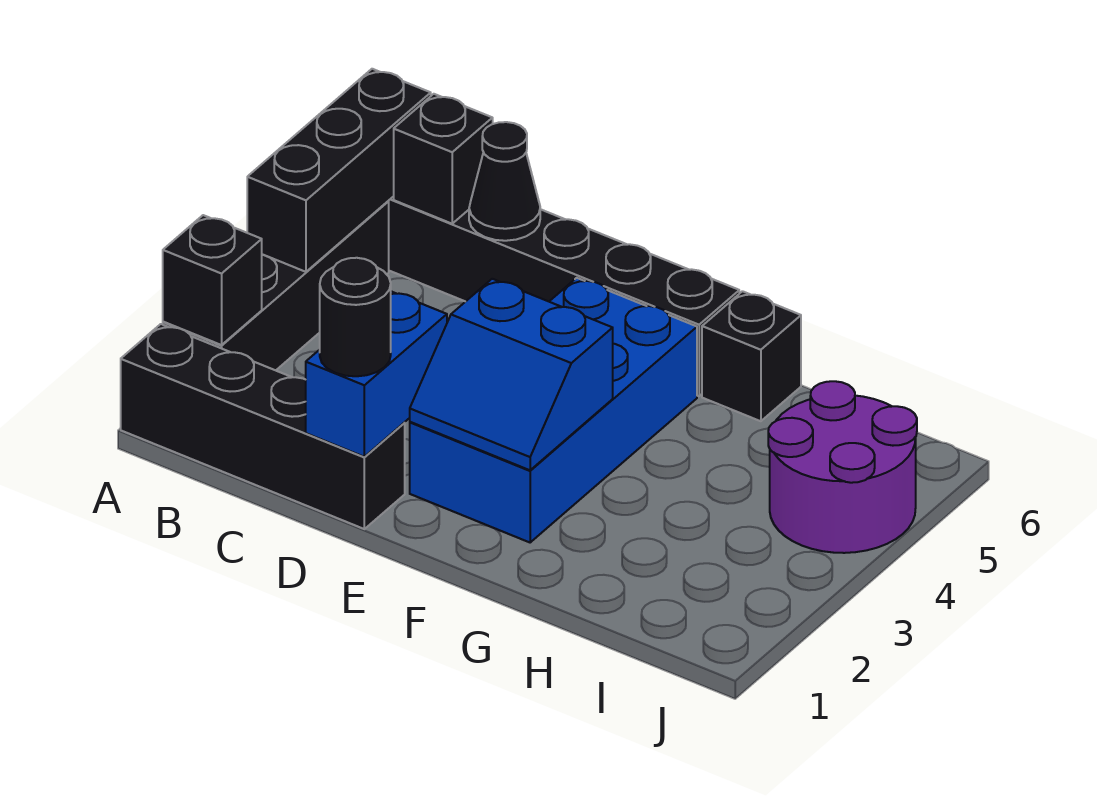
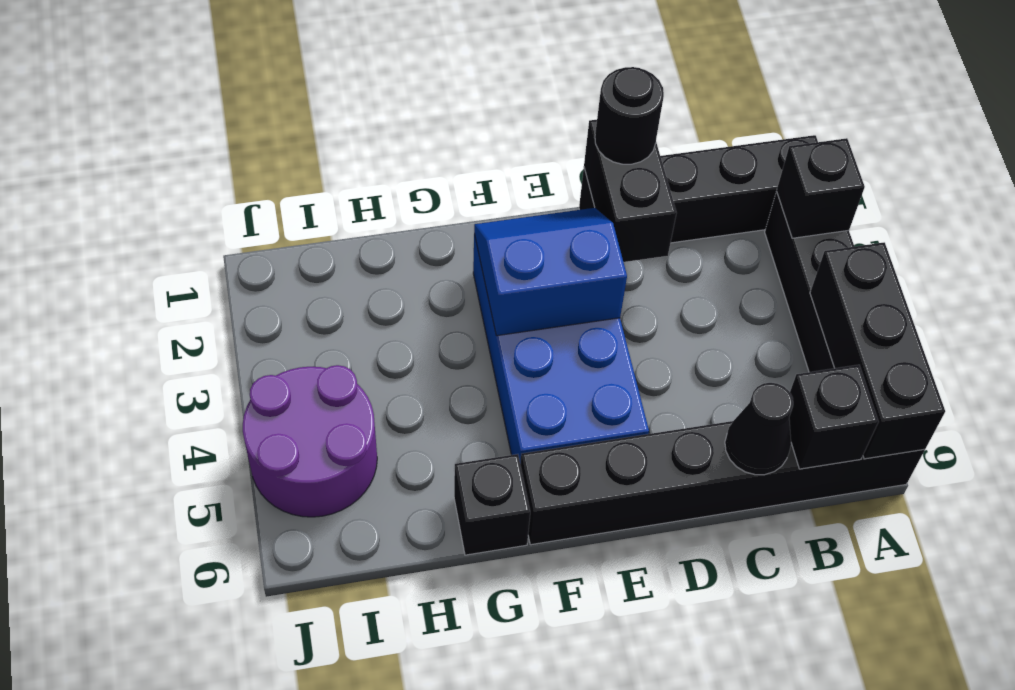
blue brick D1:D2 level 2 -> black brick D1:D2 level 2

